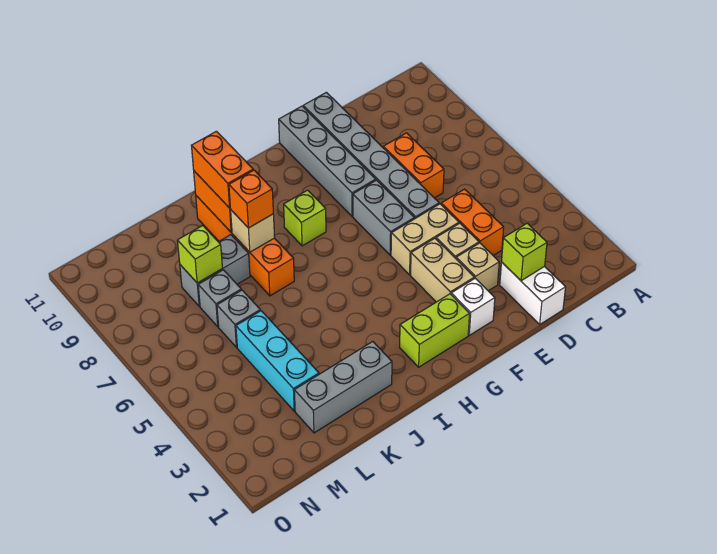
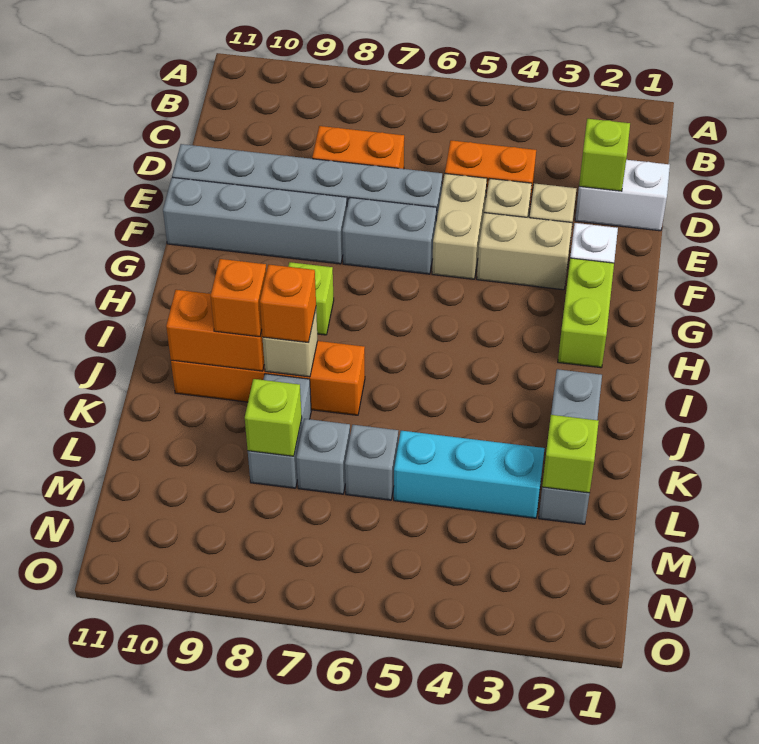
orange brick J9:J10 level 3 -> orange brick J9 level 3
none -> lime brick L2 level 2

